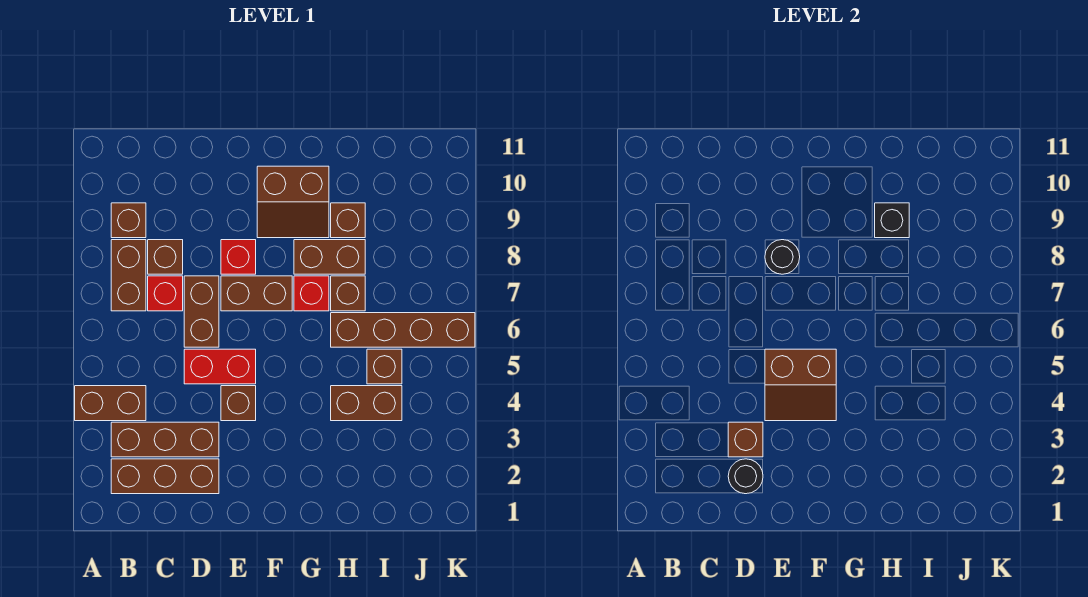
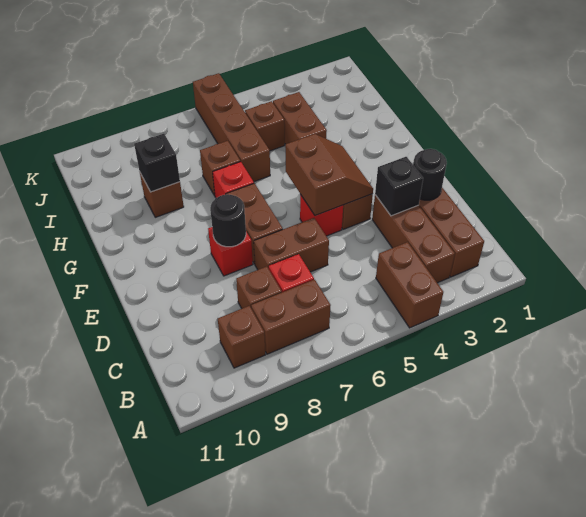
brown brick D3 level 2 -> black brick D3 level 2
red brick D5:E5 level 1 -> red brick E5 level 1
brown slope F9:G10 level 1 top 10 -> none
brown brick G8:H8 level 1 -> none

